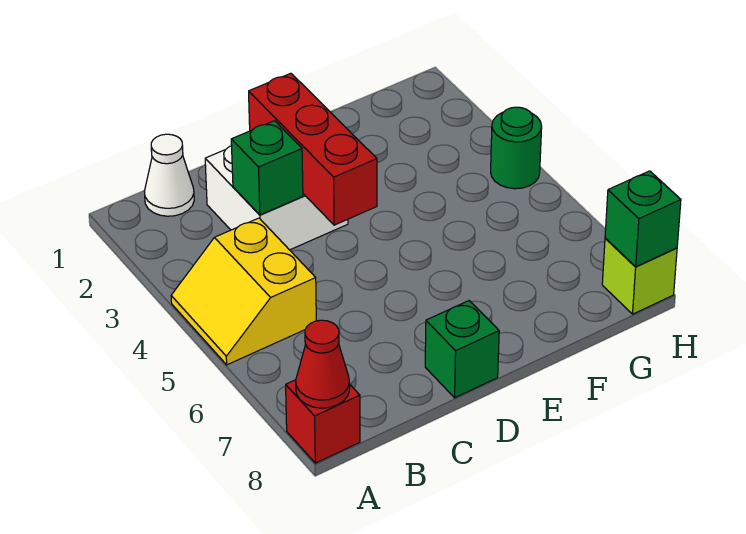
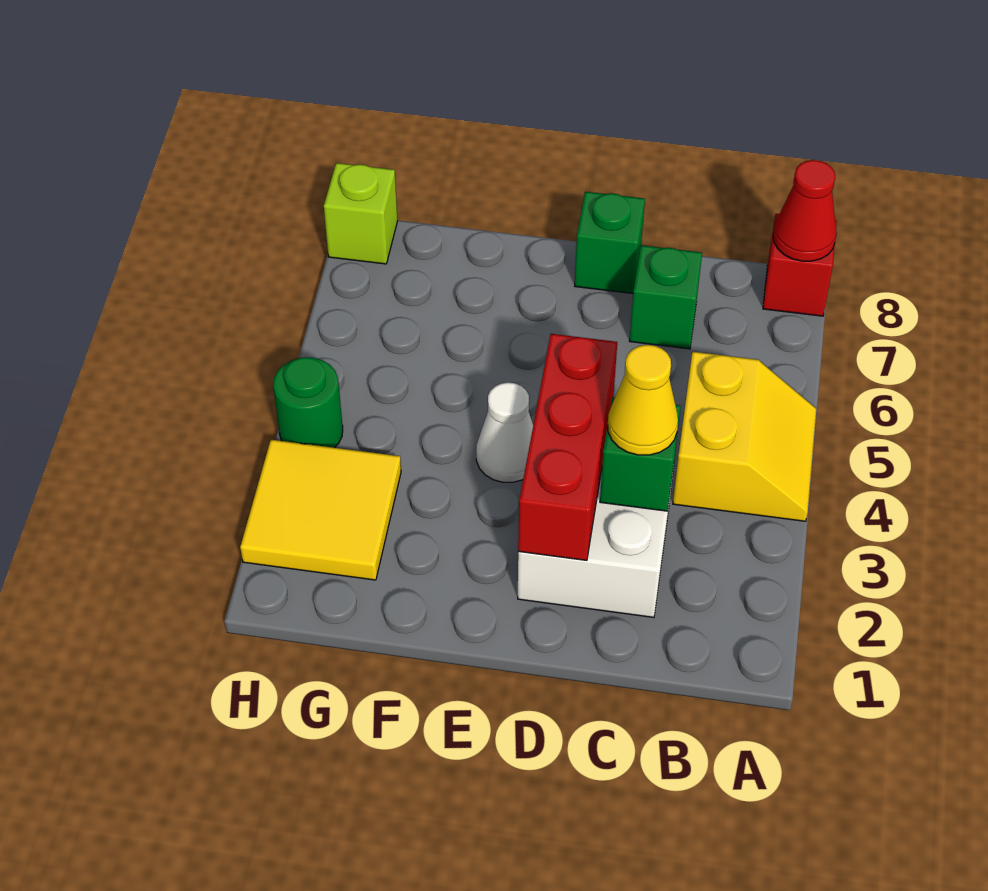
white cone B1 level 1 -> white cone E4 level 1
none -> yellow cone C3 level 3
none -> yellow tile G2:H3 level 1
green brick H8 level 2 -> green brick C7 level 1

